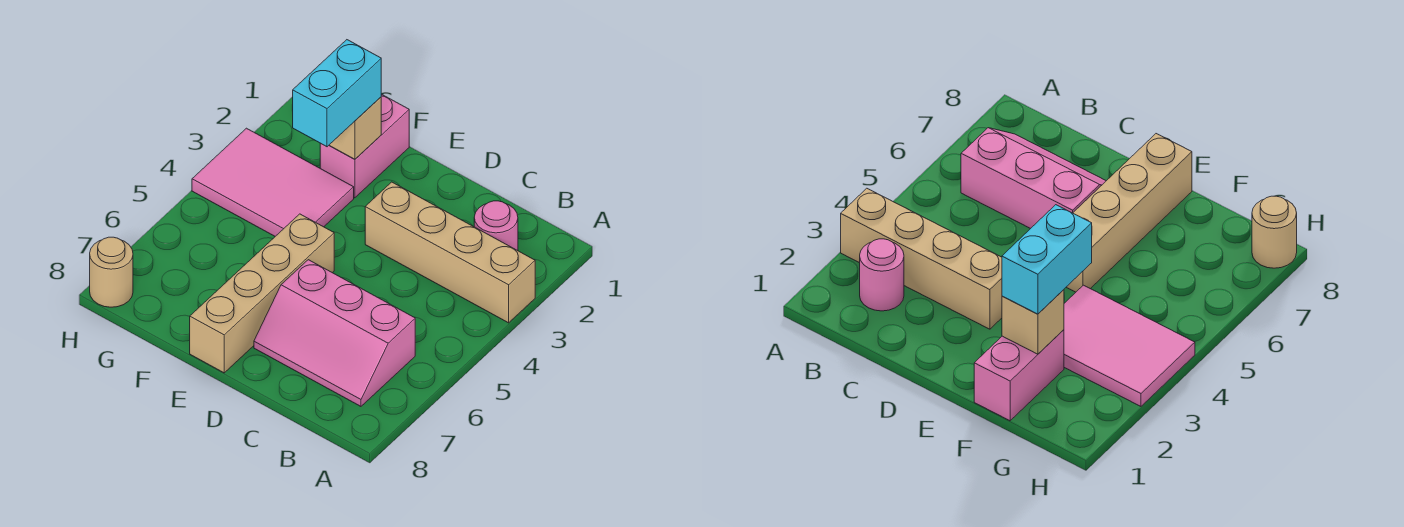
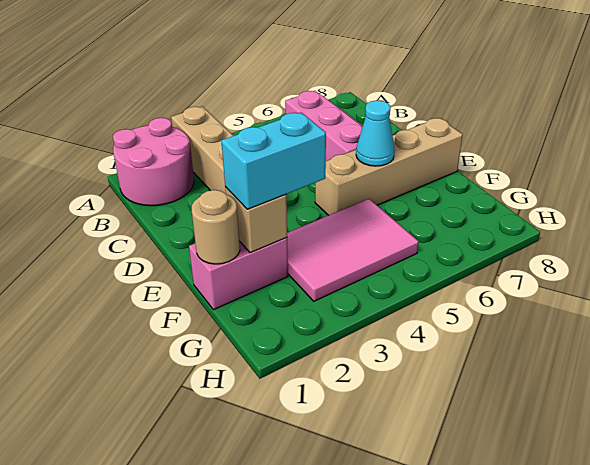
pink round brick B2 level 1 -> pink round brick A1:B2 level 1
none -> cyan cone E6 level 2
pink tile F3:H4 level 1 -> pink tile F3:G5 level 1
tan round brick H8 level 1 -> tan round brick F1 level 2

